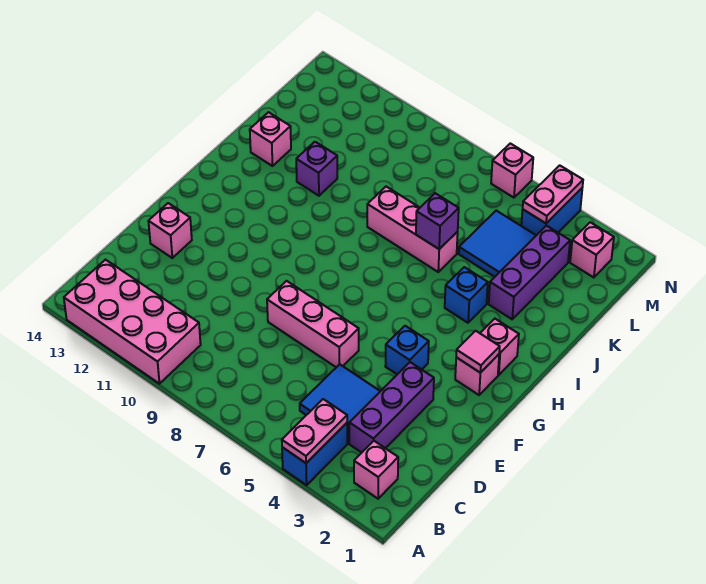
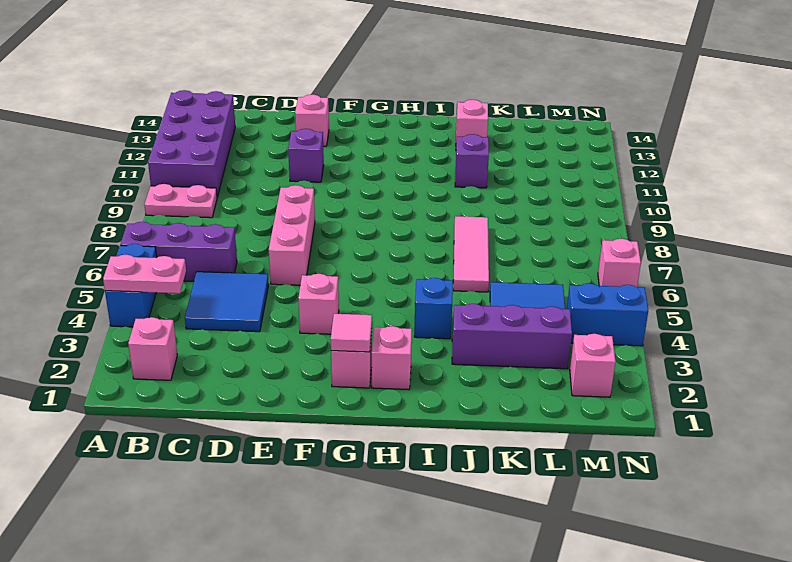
blue brick A4:B4 level 1 -> blue brick A4:A5 level 1
pink brick A10:B13 level 1 -> purple brick A10:B13 level 1
purple brick C3:E3 level 1 -> purple brick A6:C6 level 1
blue brick F4 level 1 -> pink brick F4 level 1
pink brick J6:J8 level 1 -> pink tile J6:J8 level 1
purple brick J6 level 2 -> purple brick E11 level 1
pink plate M4:N4 level 2 -> pink plate A9:B9 level 1

